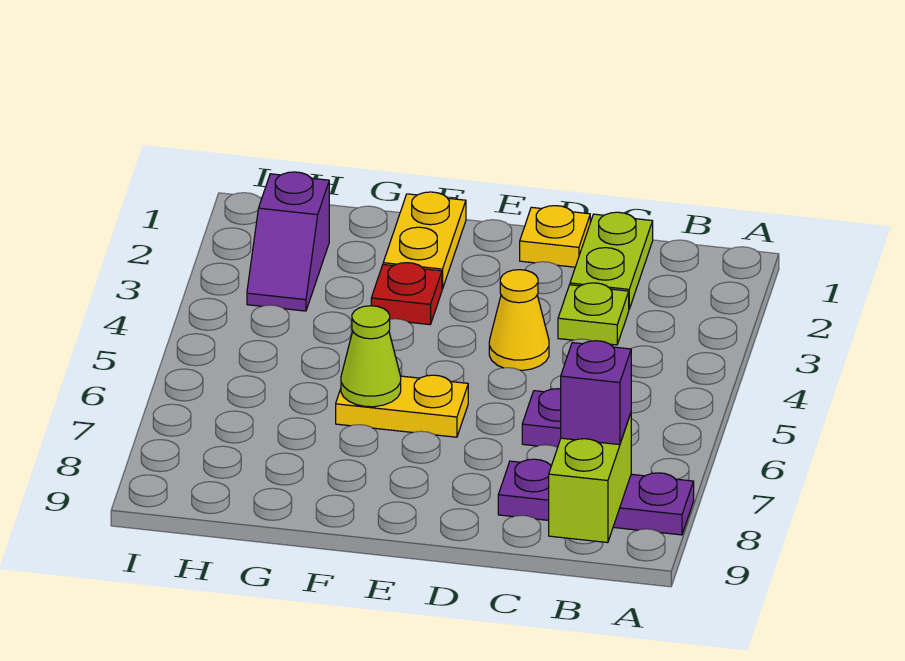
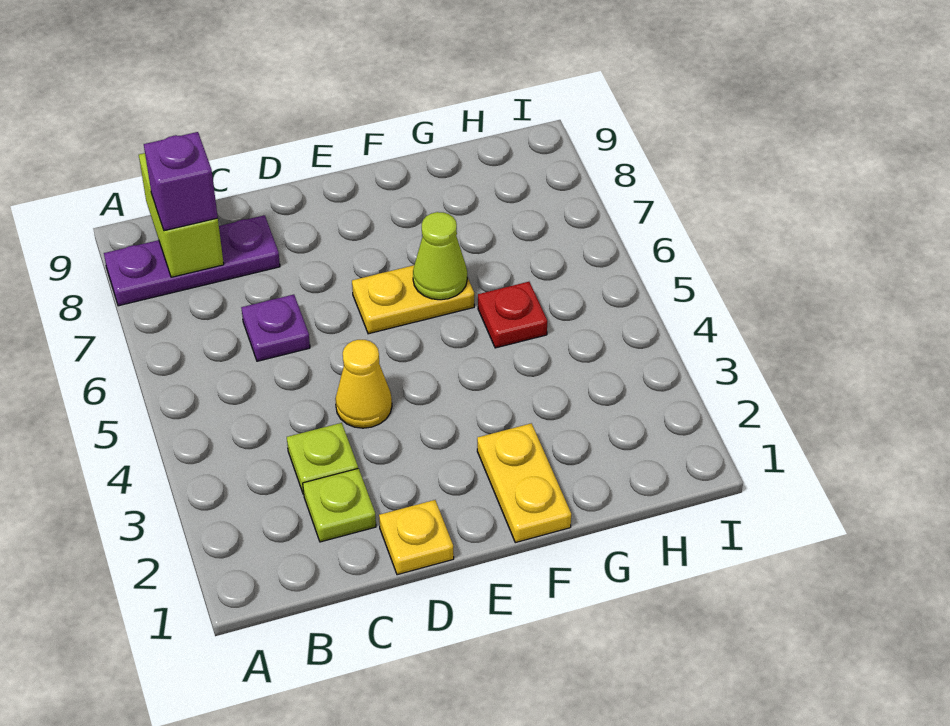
lime plate C1:C2 level 1 -> lime plate C2 level 1
red plate F3 level 1 -> red plate G5 level 1
purple slope H2:H3 level 1 top 2 -> none

